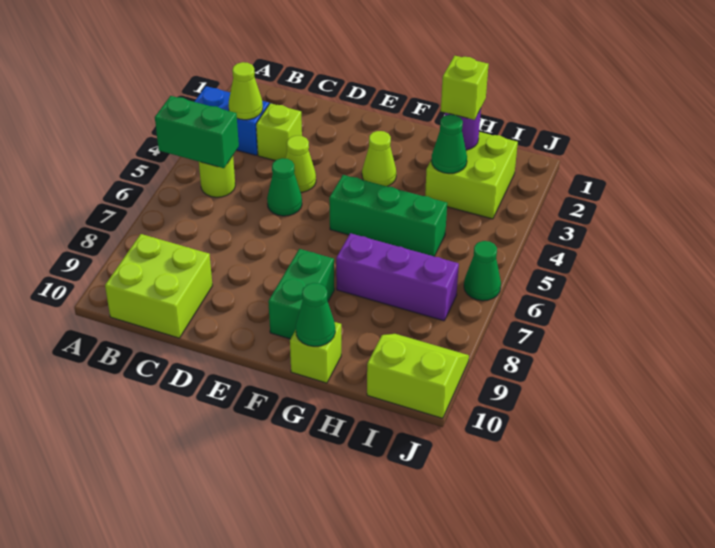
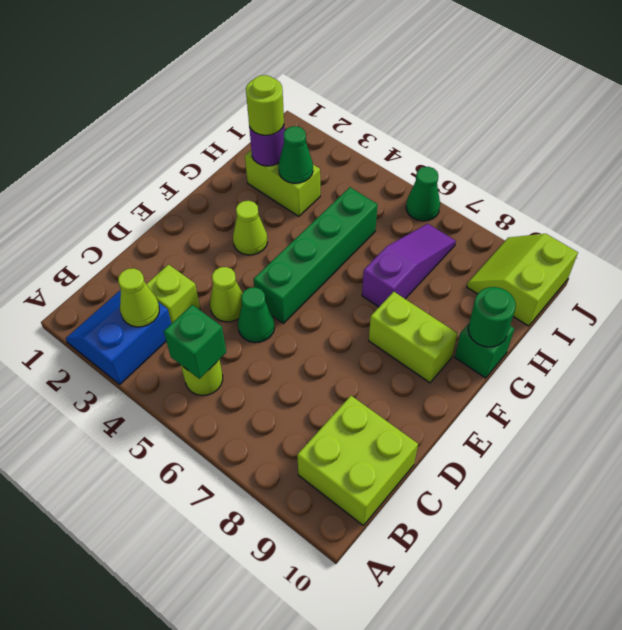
green brick A5:B5 level 2 -> green brick B5 level 2
green brick F5:H5 level 1 -> green brick E5:H5 level 1
green brick F8:F9 level 1 -> lime brick F8:F9 level 1
purple brick G7:I7 level 1 -> purple slope G7:I7 level 1 top G
lime brick G10 level 1 -> green brick G10 level 1
green cone G10 level 2 -> green round brick G10 level 2
lime brick H2:I3 level 1 -> lime brick H2:H3 level 1
lime brick H2 level 3 -> lime round brick H2 level 3

